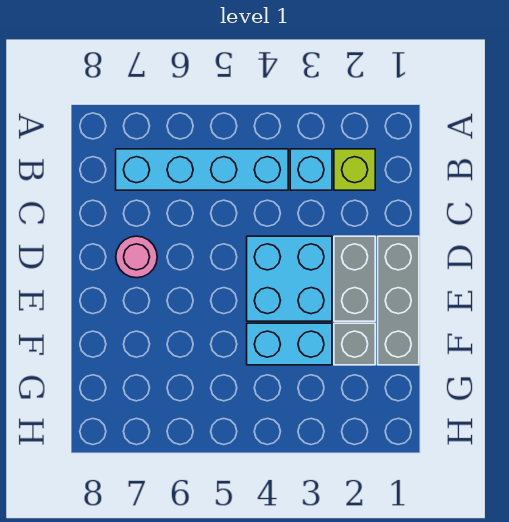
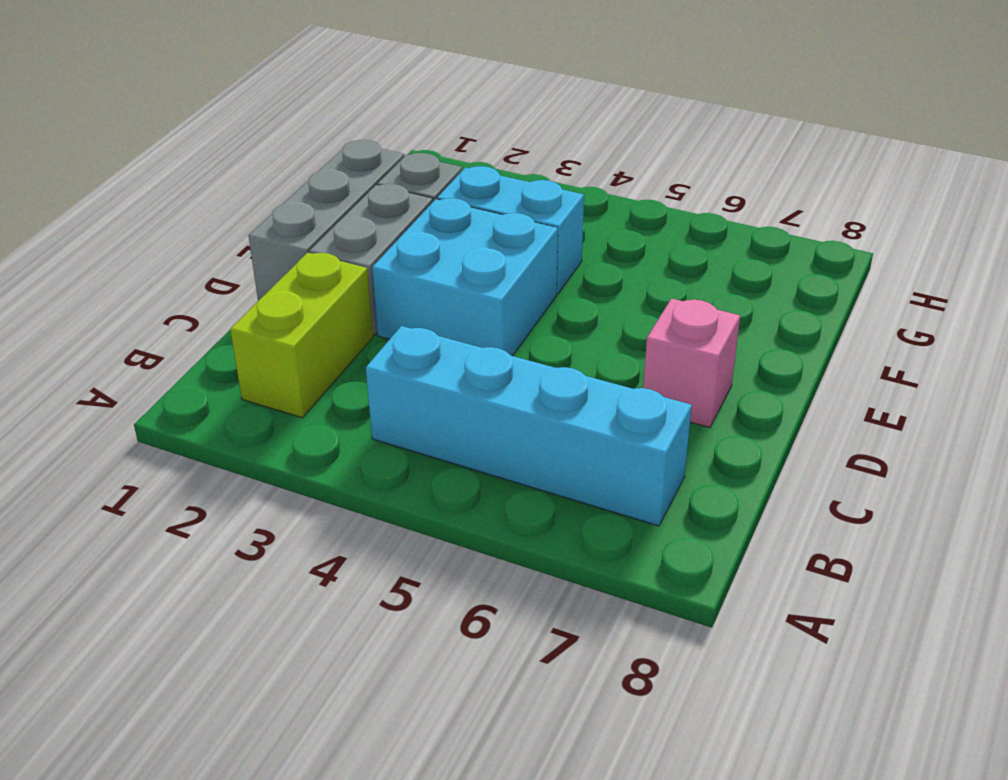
lime brick B2 level 1 -> lime brick B2:C2 level 1
cyan brick B3 level 1 -> none
pink round brick D7 level 1 -> pink brick D7 level 1

